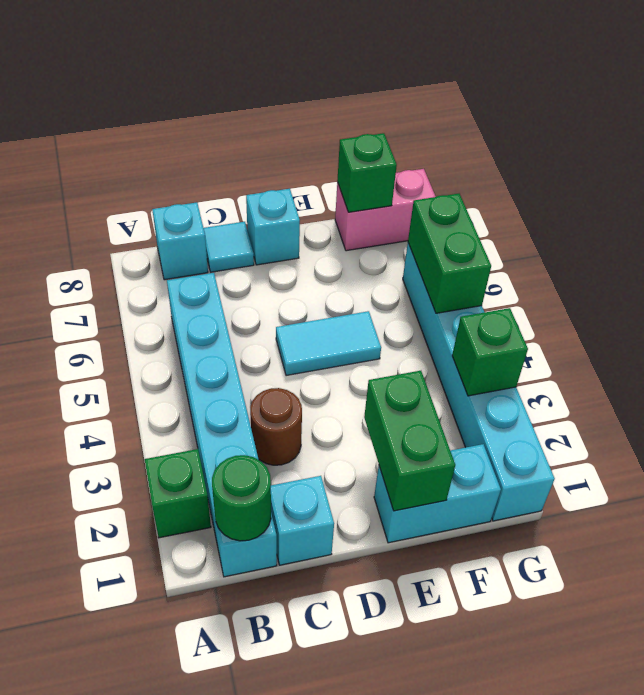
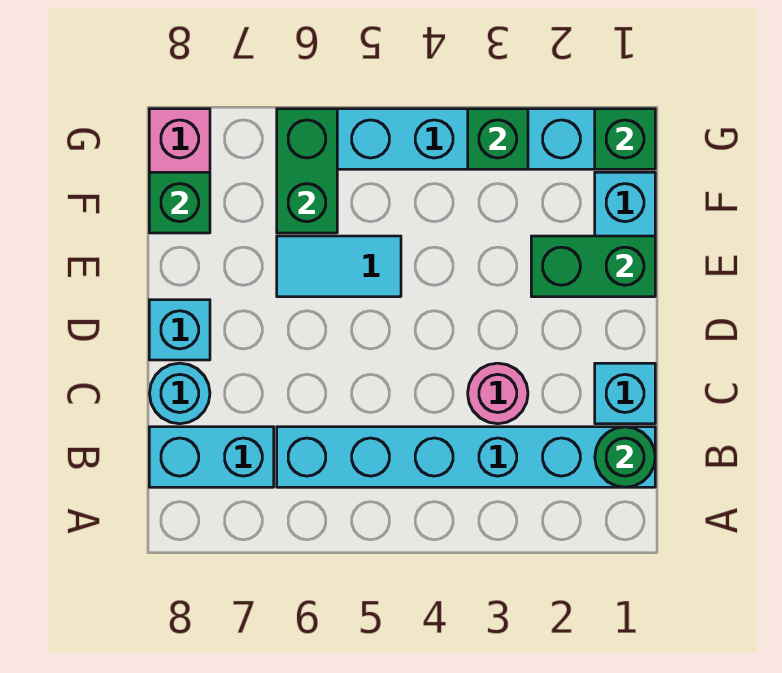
green brick A2 level 1 -> green brick G1 level 2
cyan brick B8 level 1 -> cyan brick B7:B8 level 1
brown round brick C3 level 1 -> pink round brick C3 level 1
cyan tile C8 level 1 -> cyan round brick C8 level 1
cyan tile D5:E5 level 1 -> cyan tile E5:E6 level 1
green brick G5:G6 level 2 -> green brick F6:G6 level 2

